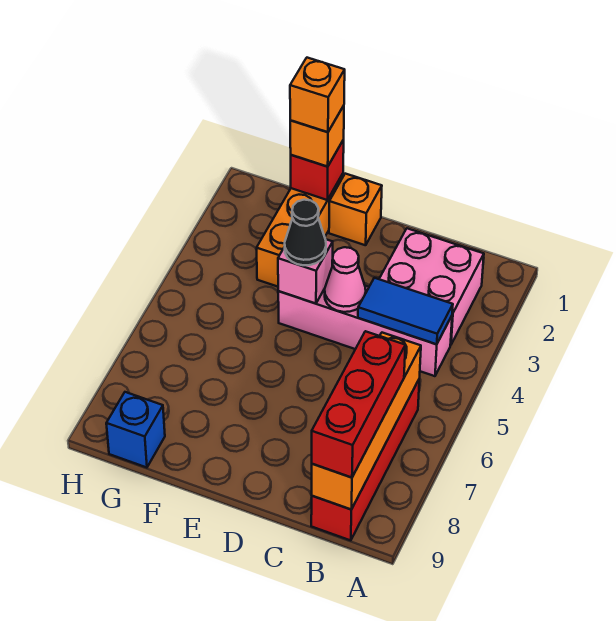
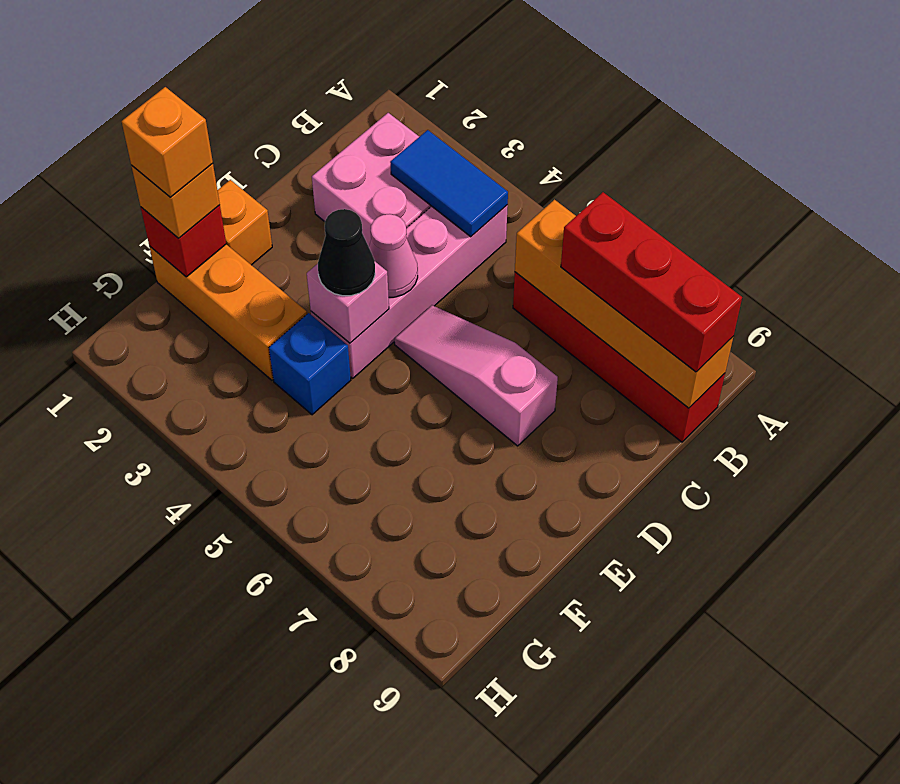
blue tile B4:C4 level 2 -> blue tile B3:B4 level 2
none -> pink slope D5:D7 level 1 top 7
blue brick G9 level 1 -> blue brick F4 level 1

